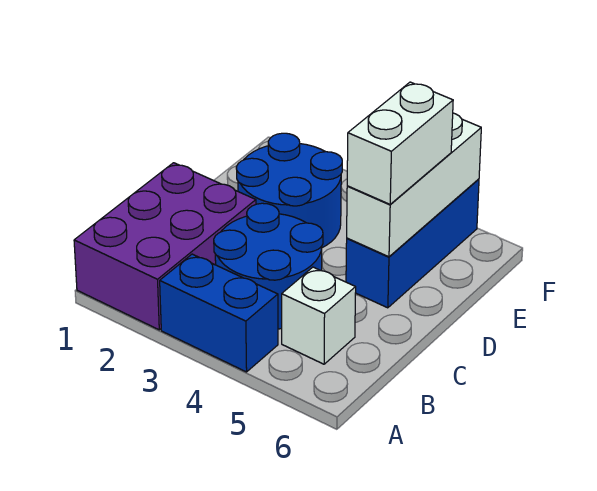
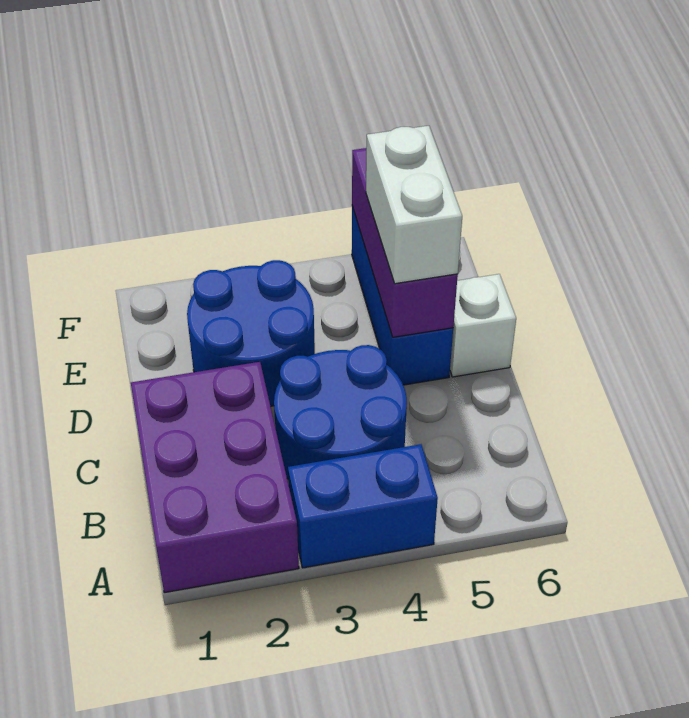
white brick B5 level 1 -> white brick D6 level 1
white brick D5:F5 level 2 -> purple brick D5:F5 level 2

